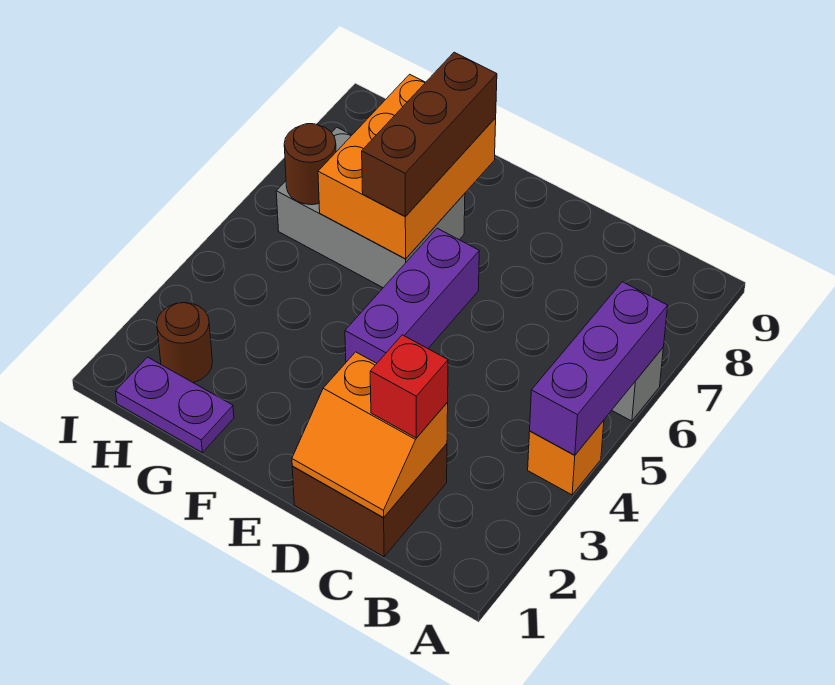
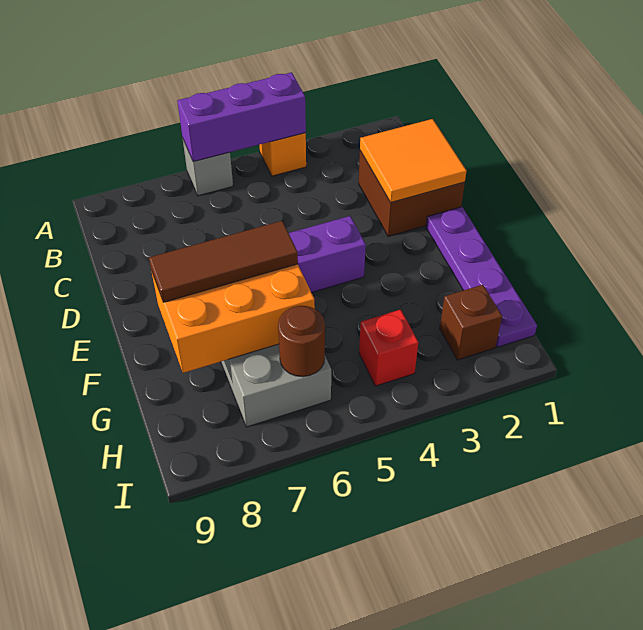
orange slope C1:D2 level 2 top 2 -> orange tile C1:D2 level 2
red brick C2 level 3 -> red brick H4 level 1
brown brick F6:F8 level 3 -> brown tile F6:F8 level 3
purple plate G1:H1 level 1 -> purple plate E1:H1 level 1
brown round brick H2 level 1 -> brown brick H2 level 1

